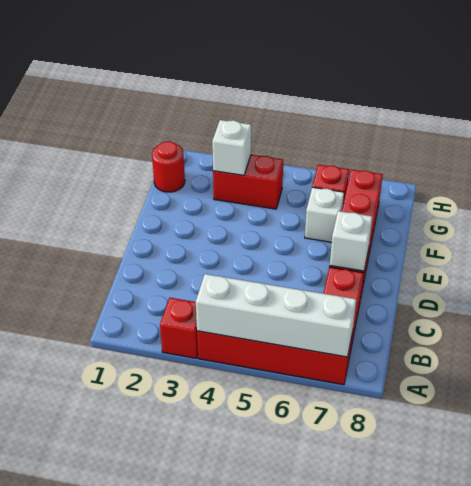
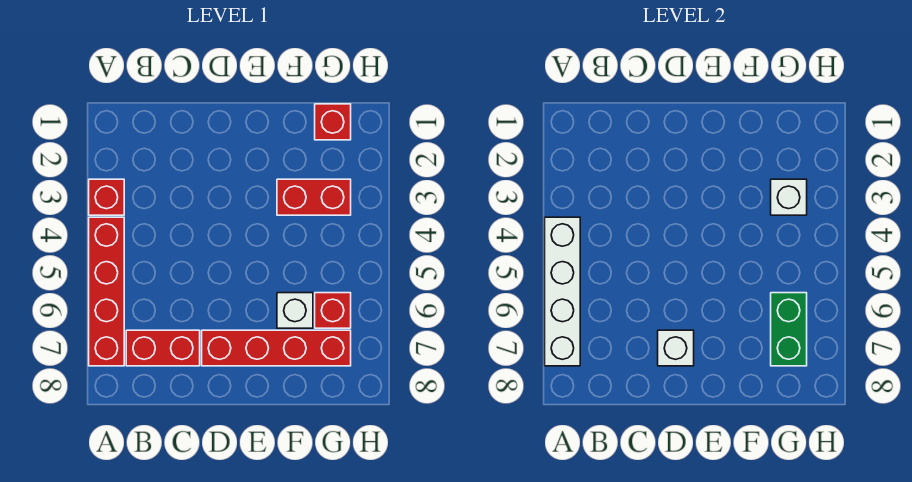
red round brick G1 level 1 -> red brick G1 level 1
red brick G3:G4 level 1 -> red brick F3:G3 level 1
none -> green brick G6:G7 level 2

